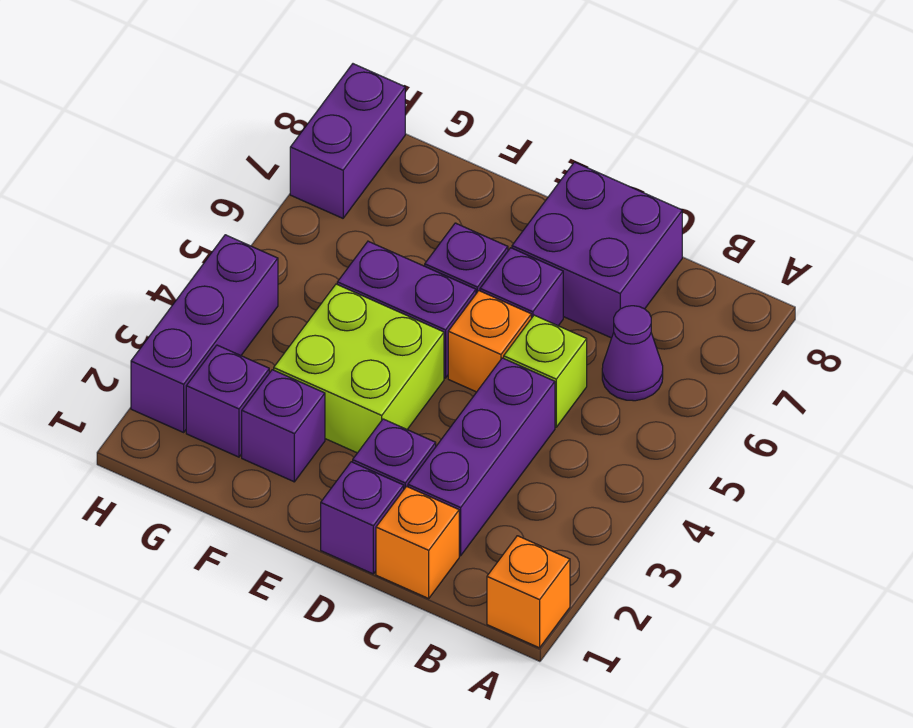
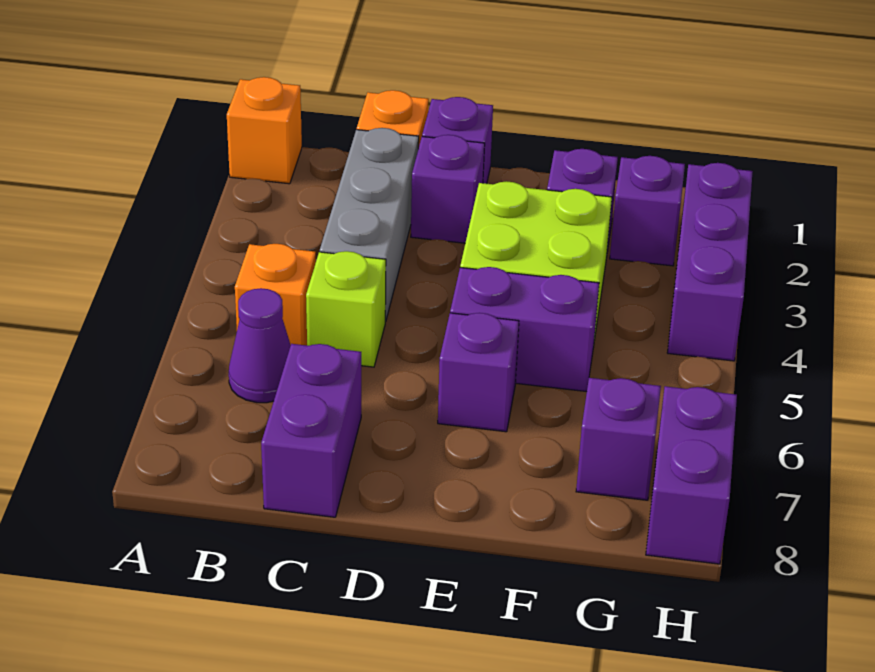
purple brick C2:C4 level 1 -> grey brick C2:C4 level 1
purple brick C7:D8 level 1 -> purple brick C7:C8 level 1
orange brick D5 level 1 -> orange brick B5 level 1
purple brick D6 level 1 -> purple brick G7 level 1

